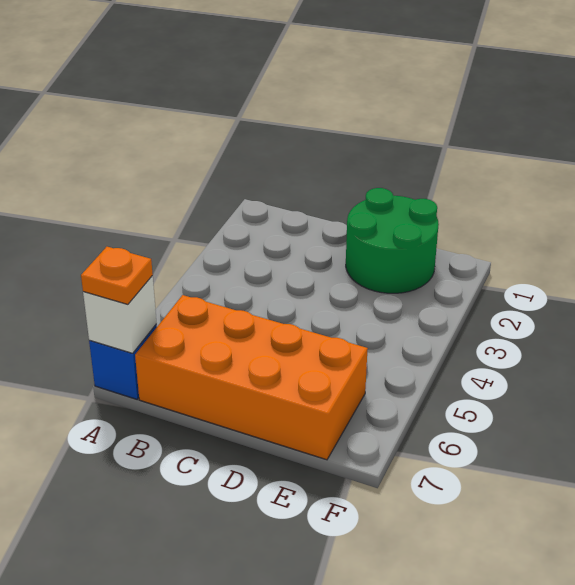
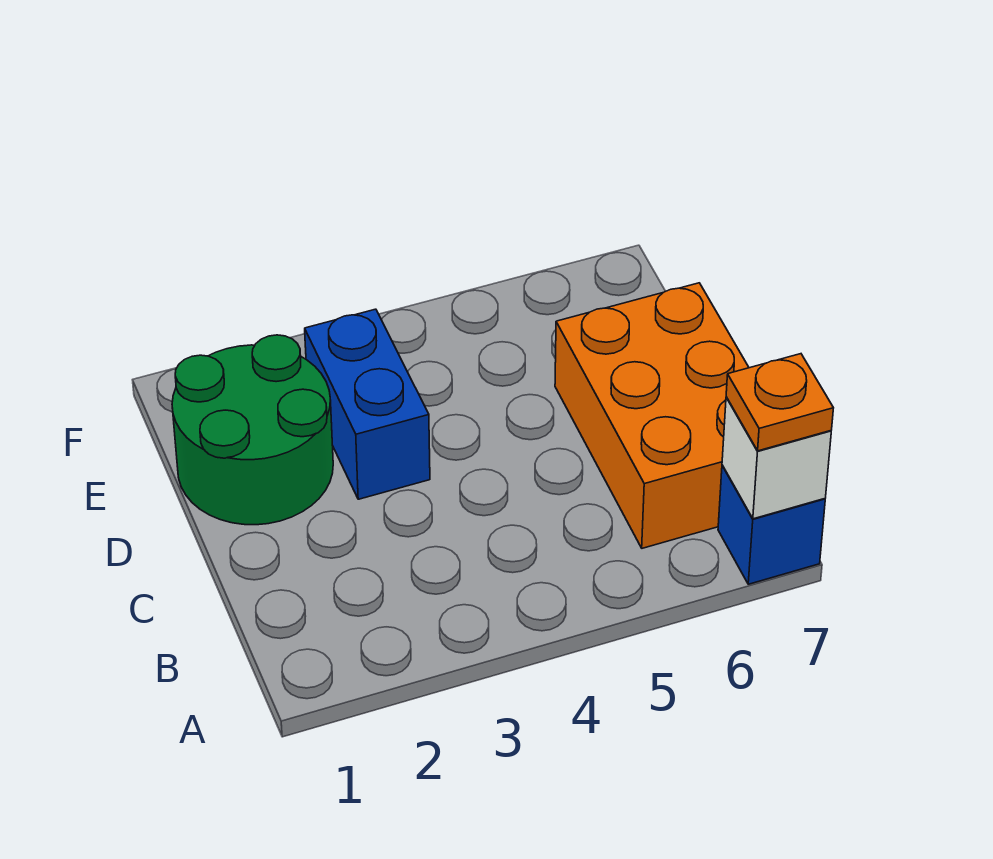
orange brick B6:E7 level 1 -> orange brick B6:D7 level 1
none -> blue brick D3:E3 level 1

